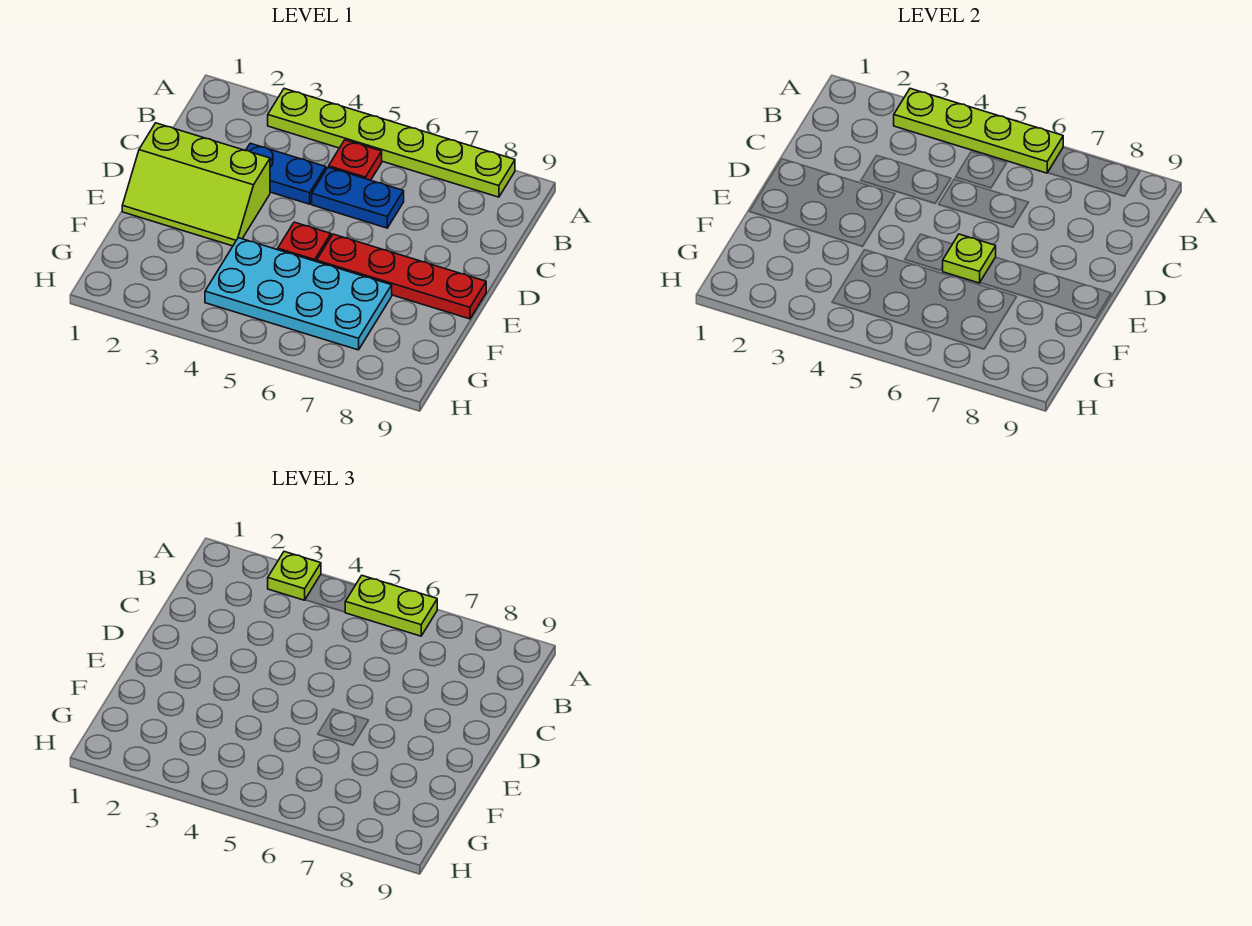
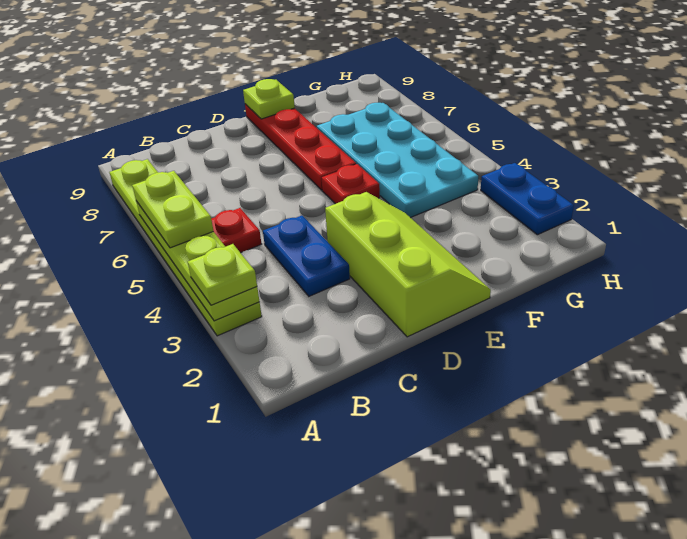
blue plate C5:C6 level 1 -> blue plate H2:H3 level 1
lime plate E6 level 2 -> lime plate E9 level 2

